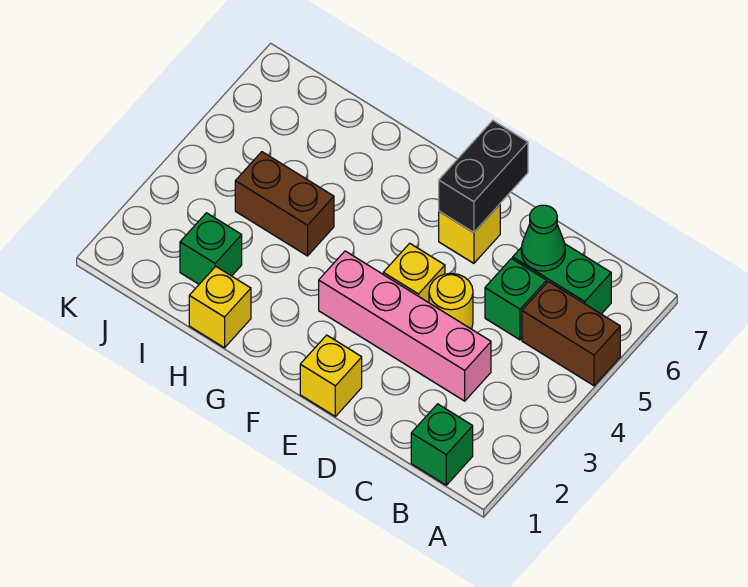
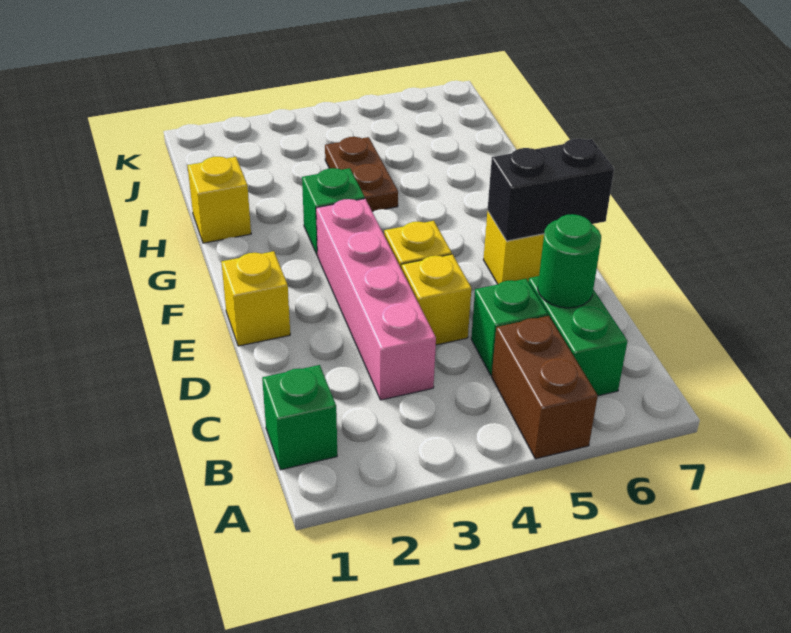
green cone C6 level 2 -> green round brick C6 level 2
yellow round brick D4 level 1 -> yellow brick D4 level 1
brown brick H4:I4 level 1 -> brown plate H4:I4 level 1
green brick I2 level 1 -> green brick G3 level 1

